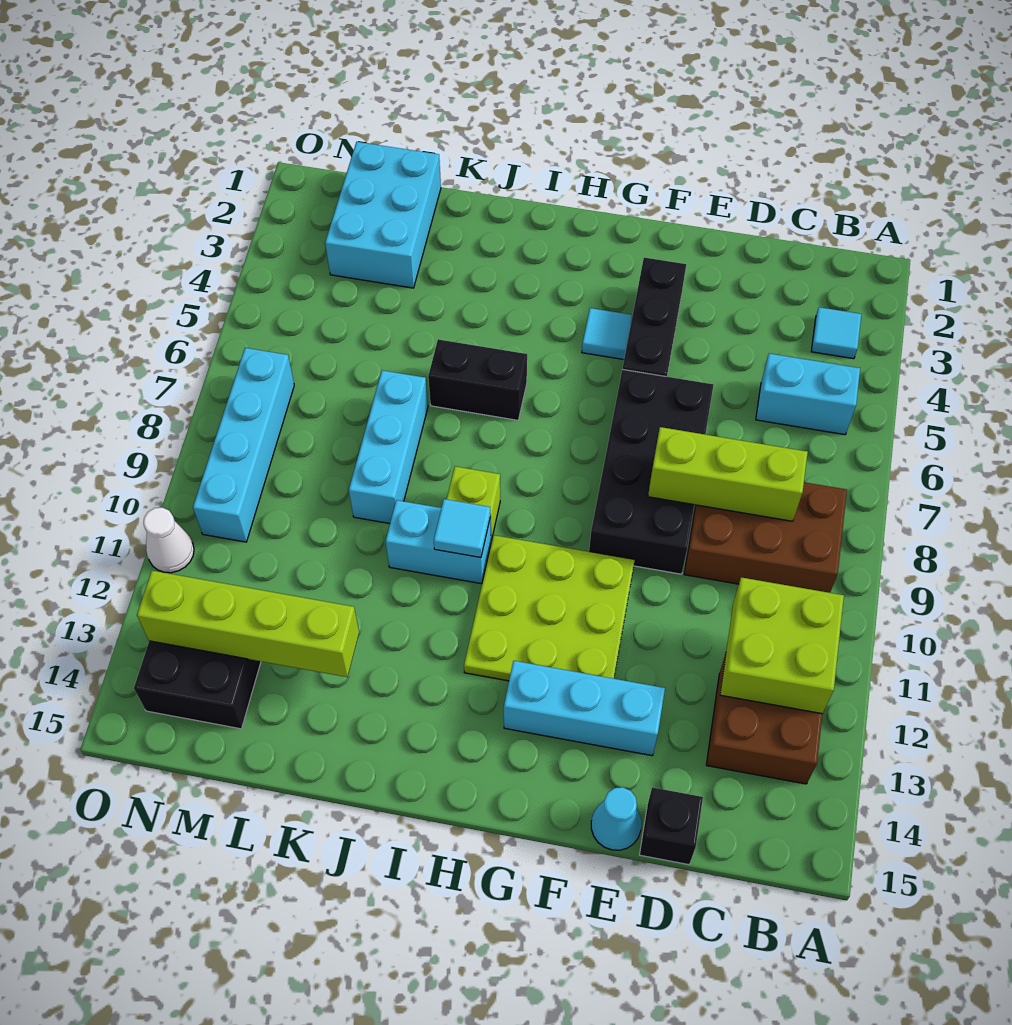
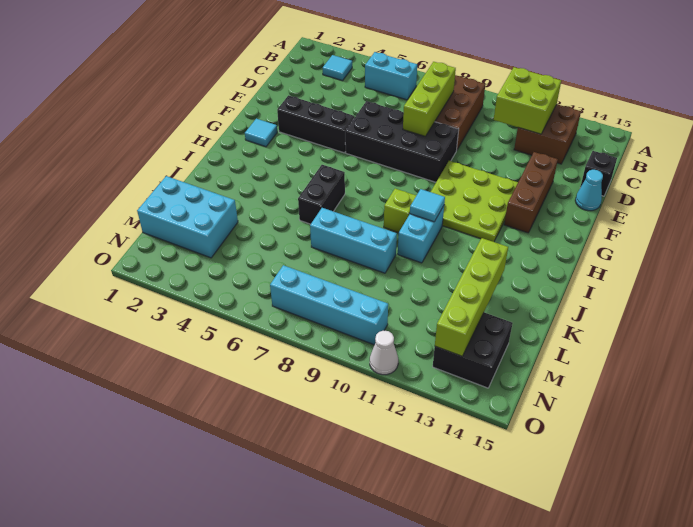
cyan brick B5:C5 level 1 -> cyan brick B5:B6 level 1
cyan brick E13:G13 level 1 -> brown brick E13:G13 level 1
cyan tile G4 level 1 -> cyan tile G2 level 1

